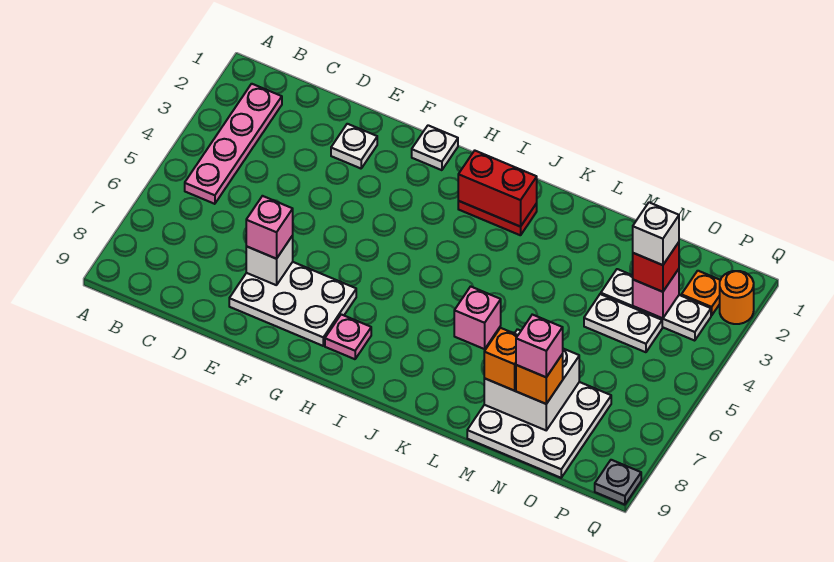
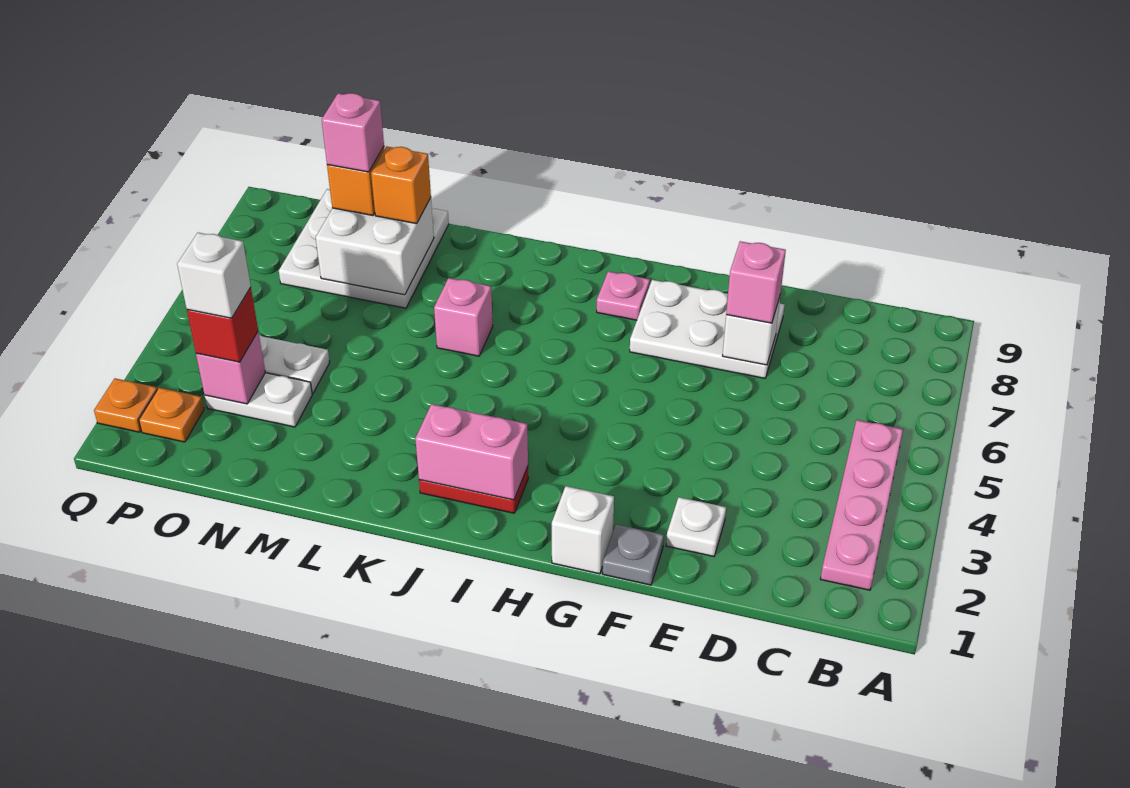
white plate G1 level 1 -> white brick G1 level 1
red brick I2:J2 level 2 -> pink brick I2:J2 level 2
white plate N3:P3 level 1 -> white plate N3:O3 level 1
orange round brick Q2 level 1 -> orange plate Q2 level 1
grey plate Q9 level 1 -> grey plate F1 level 1

